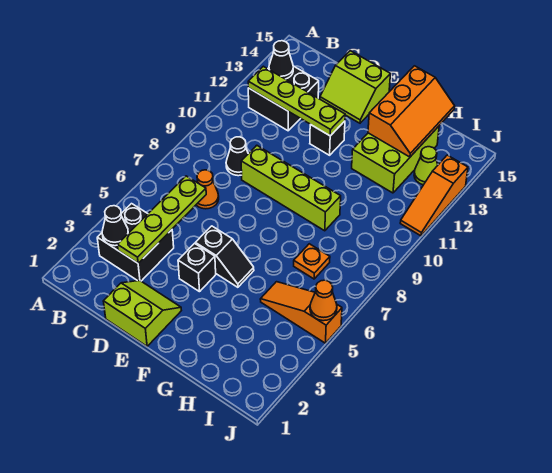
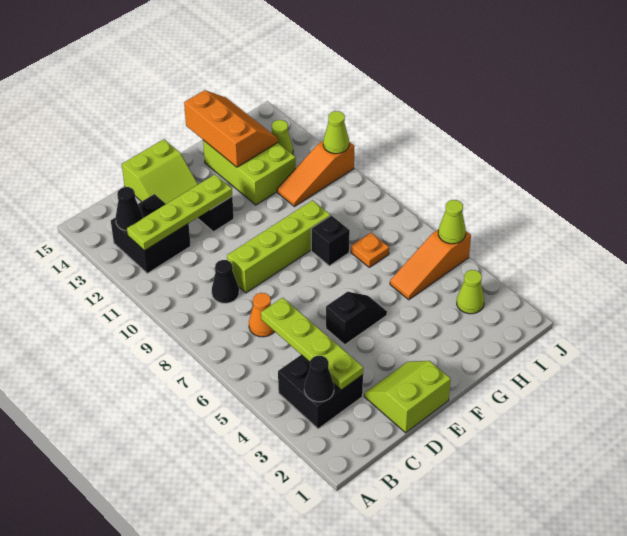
black brick E4 level 1 -> black brick G8 level 1
none -> lime cone I3 level 1
orange cone J5 level 2 -> lime cone J5 level 2
orange slope J11:J13 level 1 top 13 -> orange slope H11:J11 level 1 top J
none -> lime cone J11 level 2

